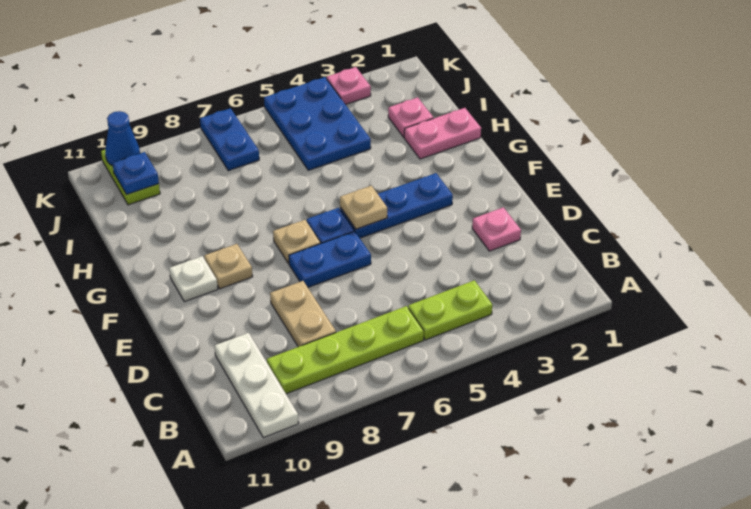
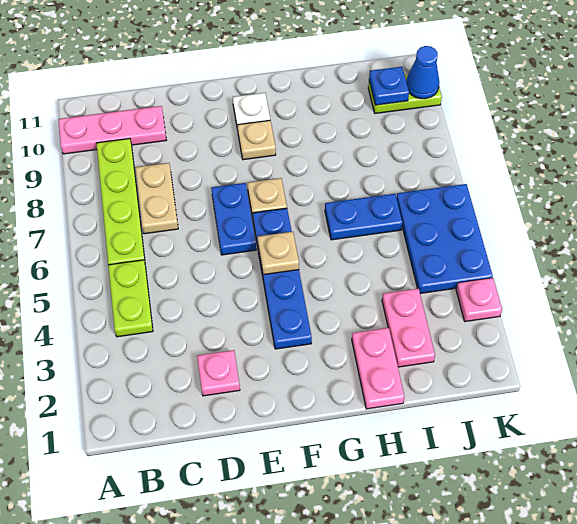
white plate A10:C10 level 1 -> pink plate A10:C10 level 1
tan plate C8:D8 level 1 -> tan plate C7:C8 level 1
pink plate I2 level 1 -> pink plate I2:I3 level 1
blue plate I4:K5 level 1 -> blue plate J4:K6 level 1
blue plate J7:K7 level 1 -> blue plate H6:I6 level 1

